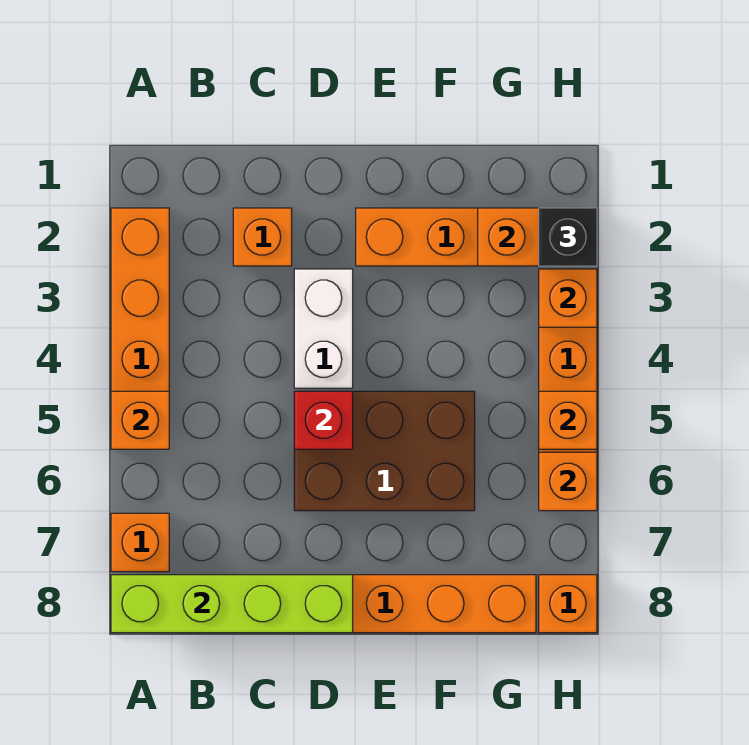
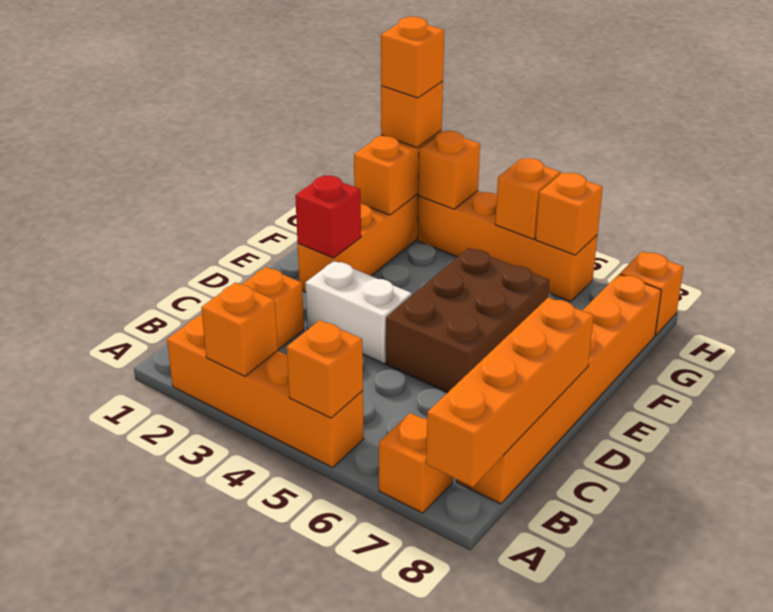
none -> orange brick A3 level 2
lime brick A8:D8 level 2 -> orange brick A8:D8 level 2
red brick D5 level 2 -> red brick E2 level 2
black brick H2 level 3 -> orange brick H2 level 3
none -> orange brick H2 level 4

